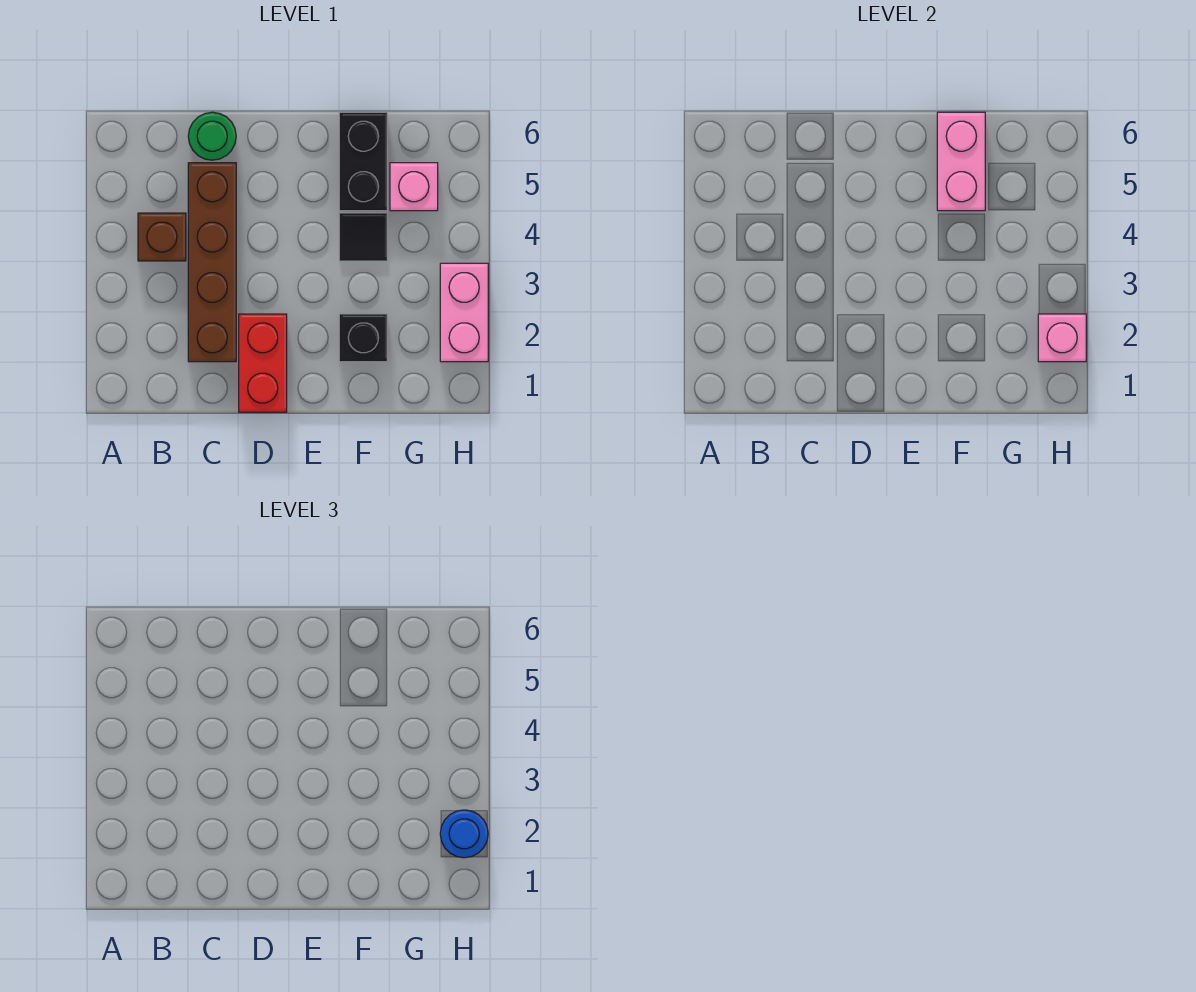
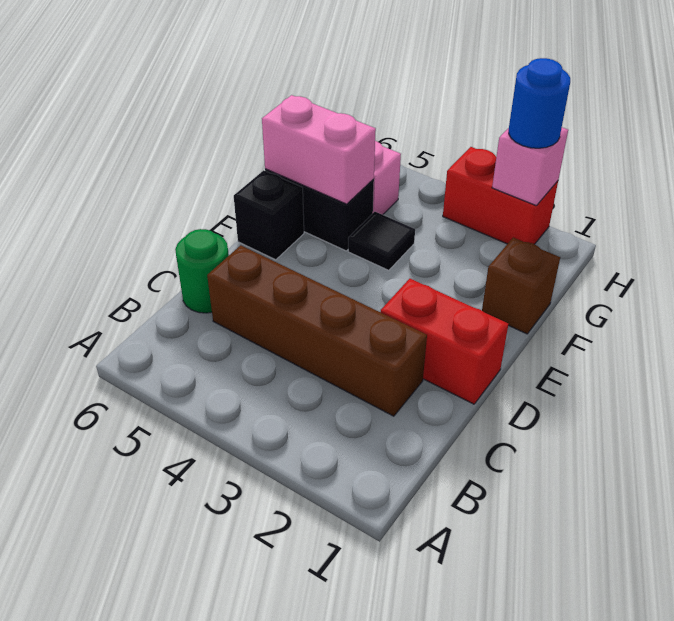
brown brick B4 level 1 -> brown brick F1 level 1
black brick F2 level 1 -> black brick E6 level 1
pink brick H2:H3 level 1 -> red brick H2:H3 level 1

